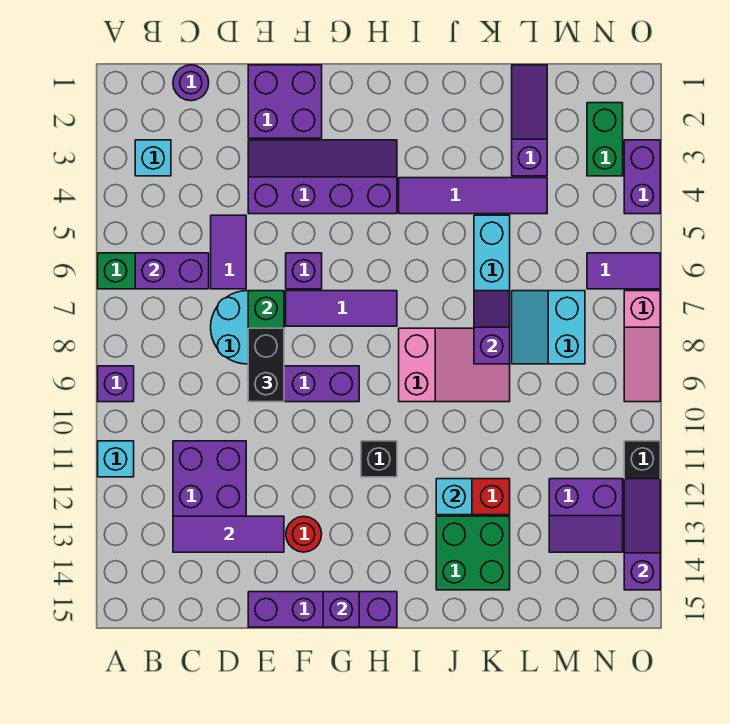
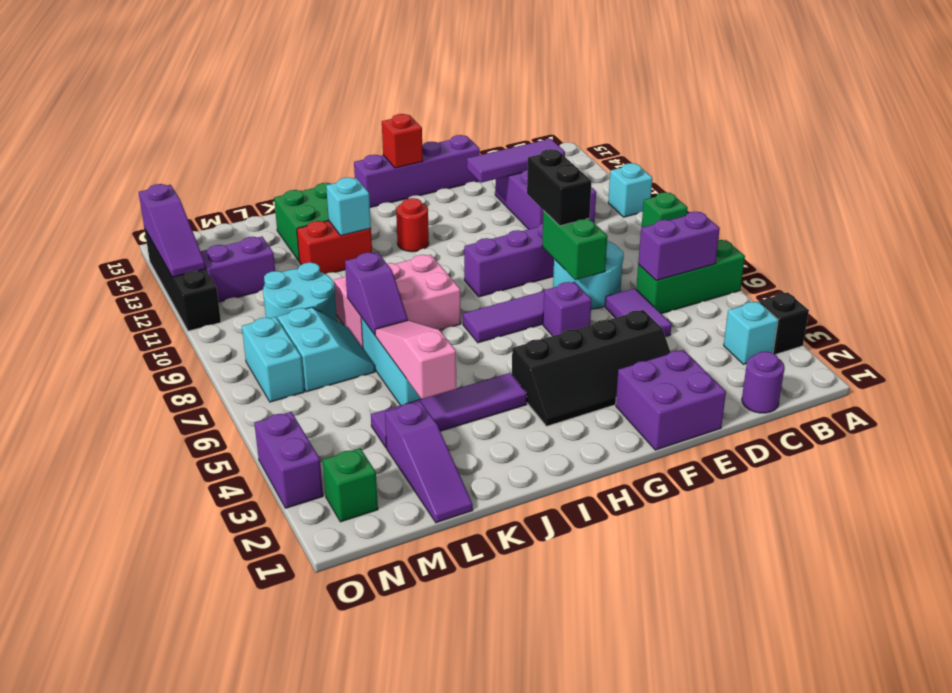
purple brick A9 level 1 -> green brick A9 level 1
purple slope E3:H4 level 1 top 4 -> black slope E3:H4 level 1 top 4
red round brick F13 level 1 -> red round brick H12 level 1
purple brick G15 level 2 -> red brick G15 level 2
black brick H11 level 1 -> black brick A3 level 1
pink slope I8:K9 level 1 top I -> pink brick I8:K9 level 1
none -> cyan round brick L9:M10 level 1
green brick N2:N3 level 1 -> green brick N2 level 1
purple tile N6:O6 level 1 -> none
none -> cyan brick N7:N8 level 1
pink slope O7:O9 level 1 top 7 -> pink slope K4:K6 level 2 top 4

